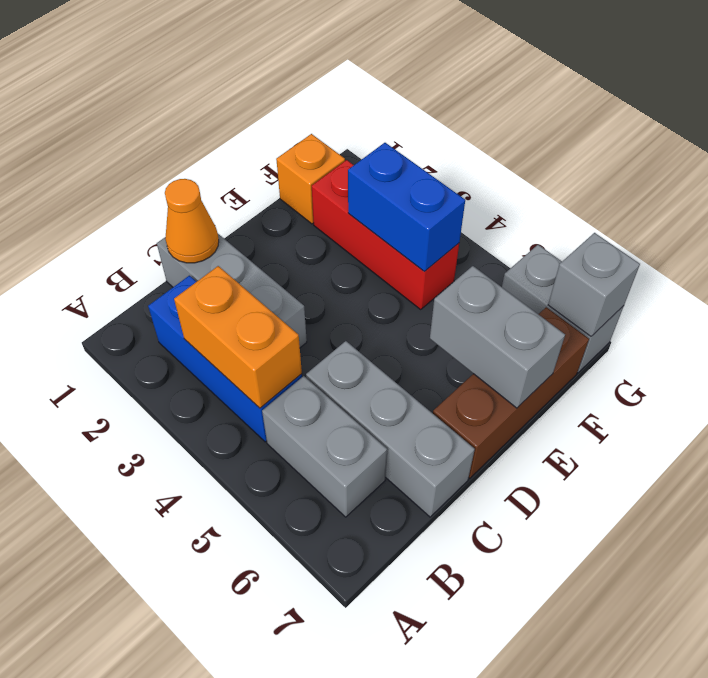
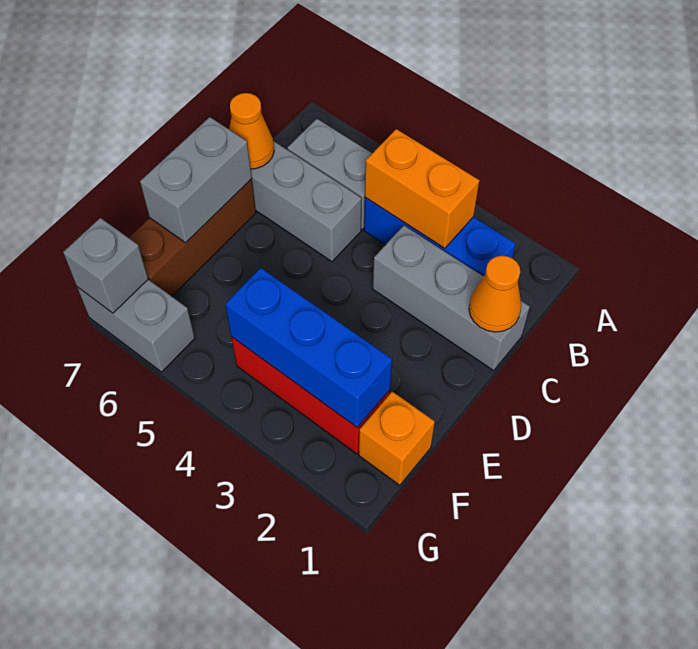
none -> orange cone C7 level 2
grey brick E6:E7 level 2 -> grey brick D7:E7 level 2
blue brick F3:F4 level 2 -> blue brick F2:F4 level 2

